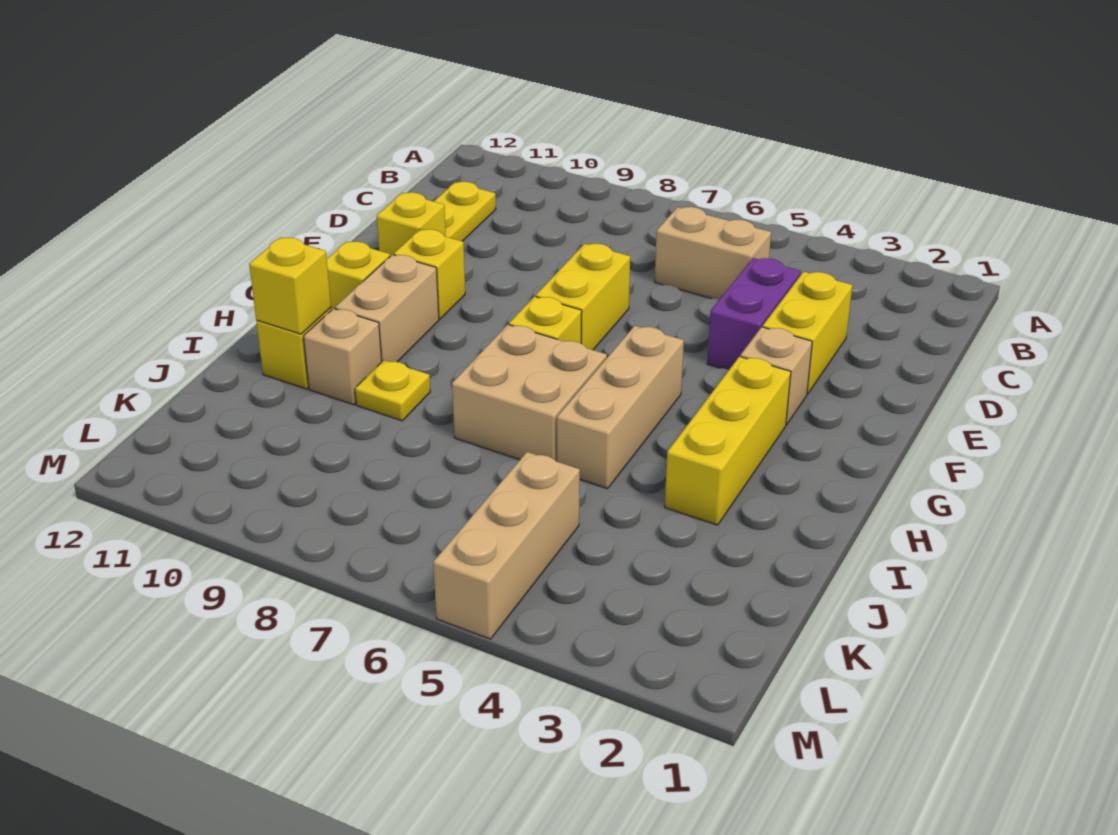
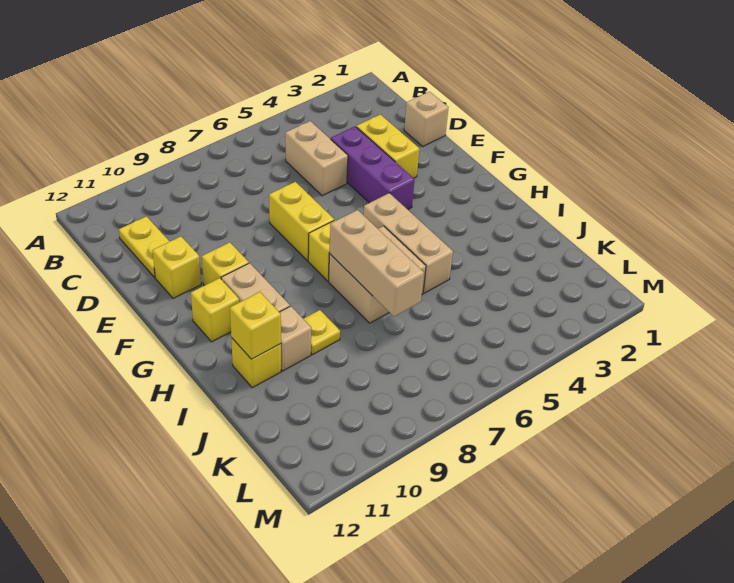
tan brick C5:C6 level 1 -> tan brick C5:D5 level 1
purple brick D4:E4 level 1 -> purple brick D4:F4 level 1
tan brick F3 level 1 -> tan brick D1 level 1
yellow brick G3:I3 level 1 -> none
tan brick K5:M5 level 1 -> tan brick H7:J7 level 2

